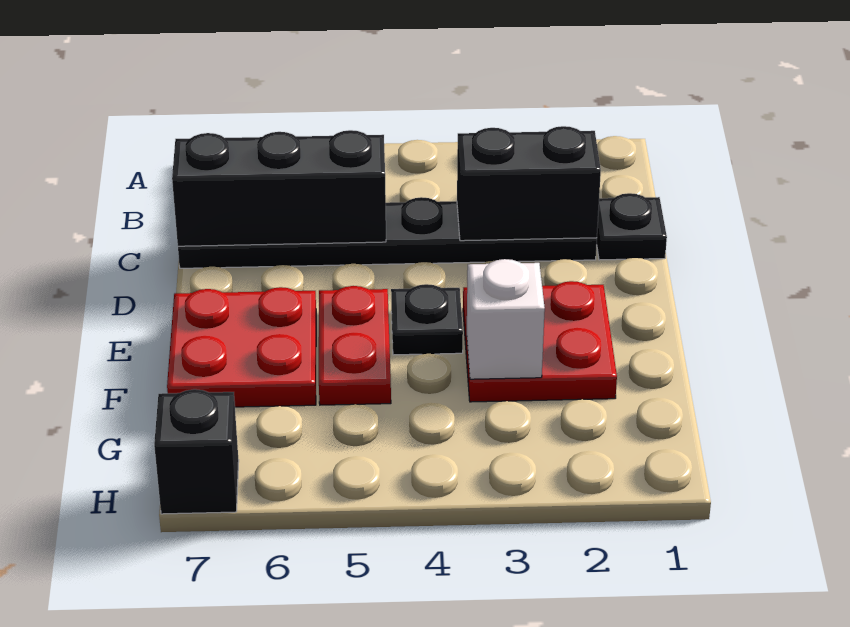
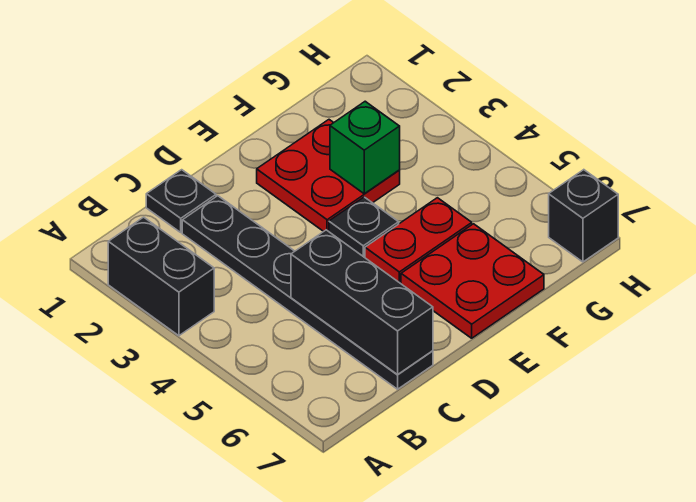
black brick C2:C3 level 2 -> black brick A2:A3 level 1
white brick F3 level 2 -> green brick F3 level 2

